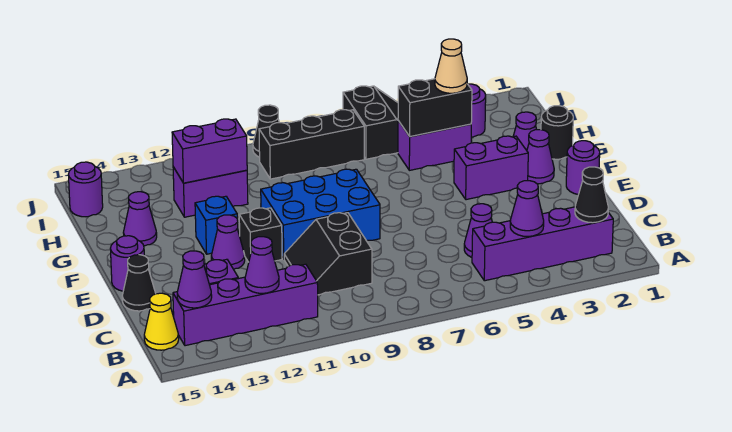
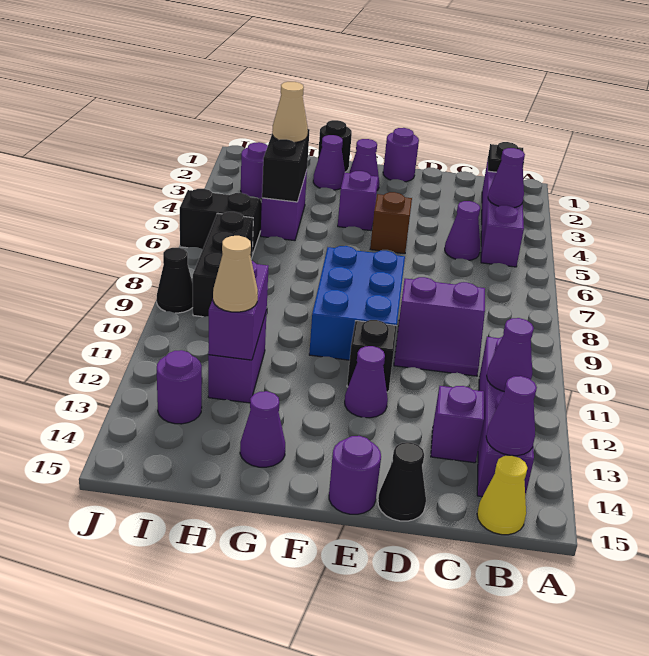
black cone B2 level 2 -> black plate B2 level 2
black slope C9:D10 level 1 top 9 -> purple slope C9:D10 level 1 top 9
none -> brown brick E5 level 1
purple brick F3:F4 level 1 -> purple brick F4 level 1
blue brick F12 level 1 -> none
none -> tan cone H12 level 3
purple round brick I15 level 1 -> purple round brick I13 level 1

